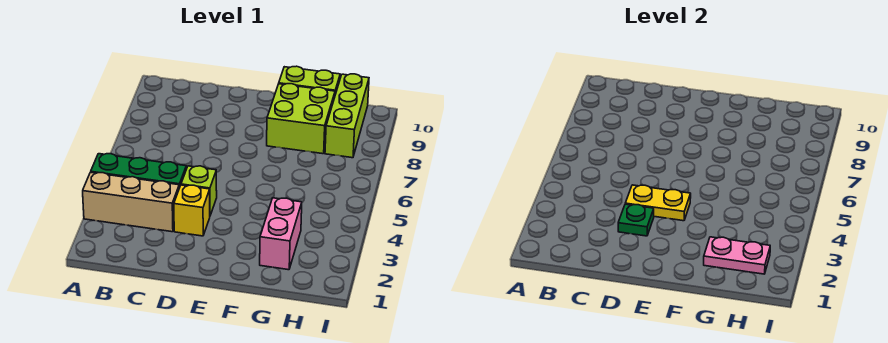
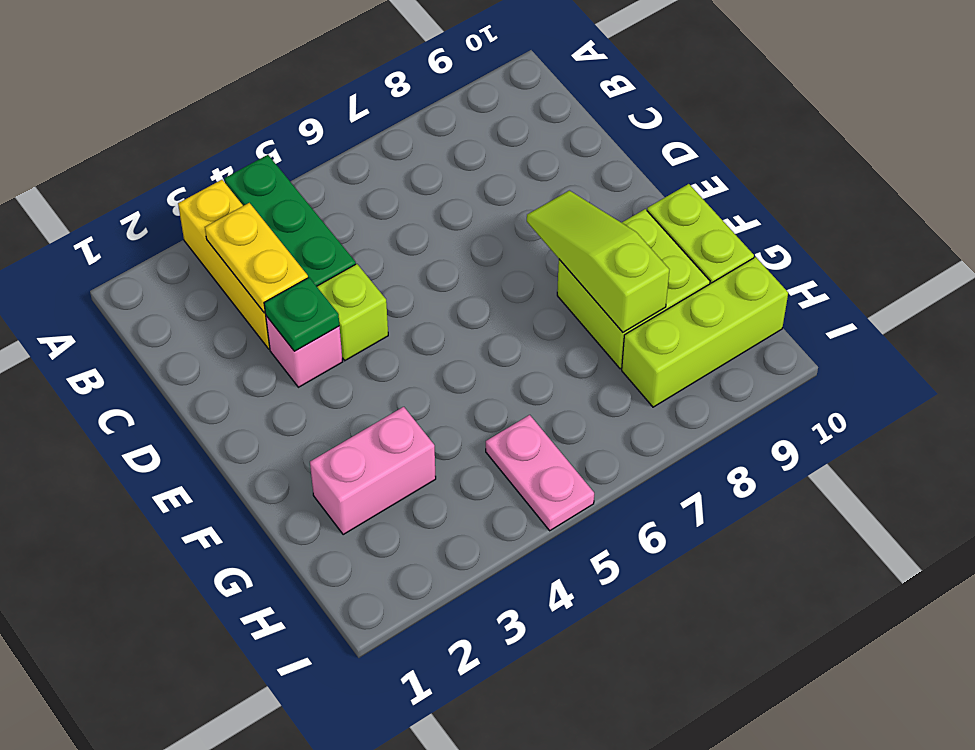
tan brick A3:C3 level 1 -> yellow brick A3:C3 level 1
yellow brick D3 level 1 -> pink brick D3 level 1
yellow plate D4:E4 level 2 -> yellow plate B3:C3 level 2
none -> lime slope E8:G8 level 2 top G
pink plate G2:H2 level 2 -> pink plate H5:I5 level 1

